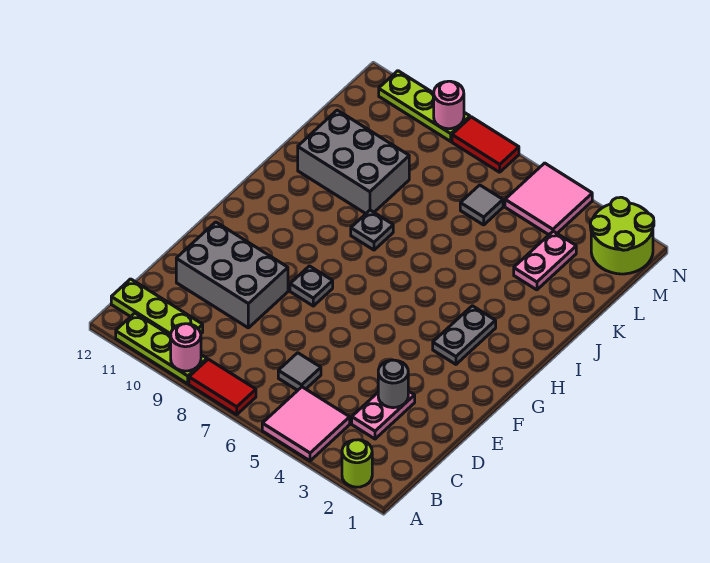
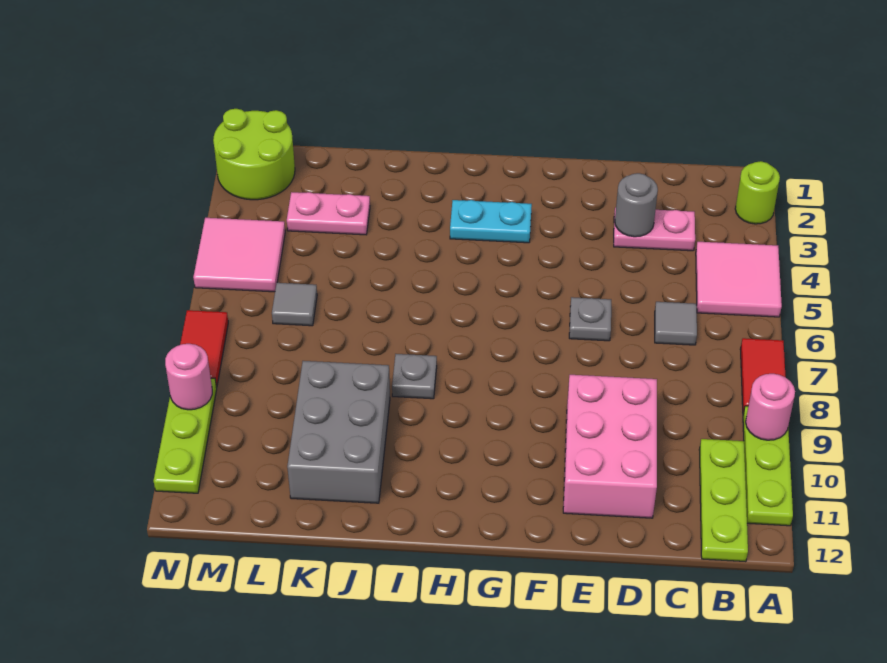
grey brick D9:E11 level 1 -> pink brick D9:E11 level 1
grey plate F8 level 1 -> grey plate E6 level 1
grey plate G3:H3 level 1 -> cyan plate G3:H3 level 1

